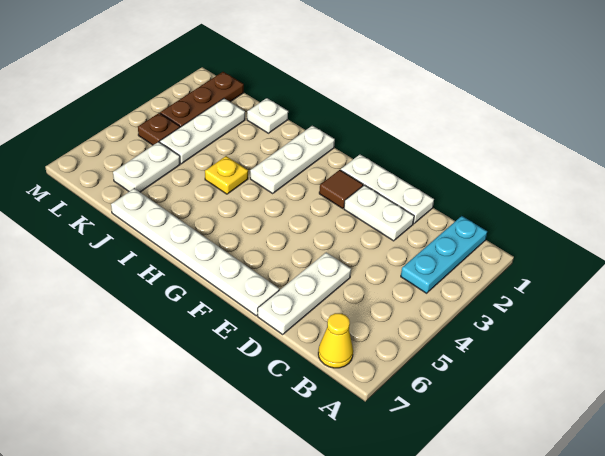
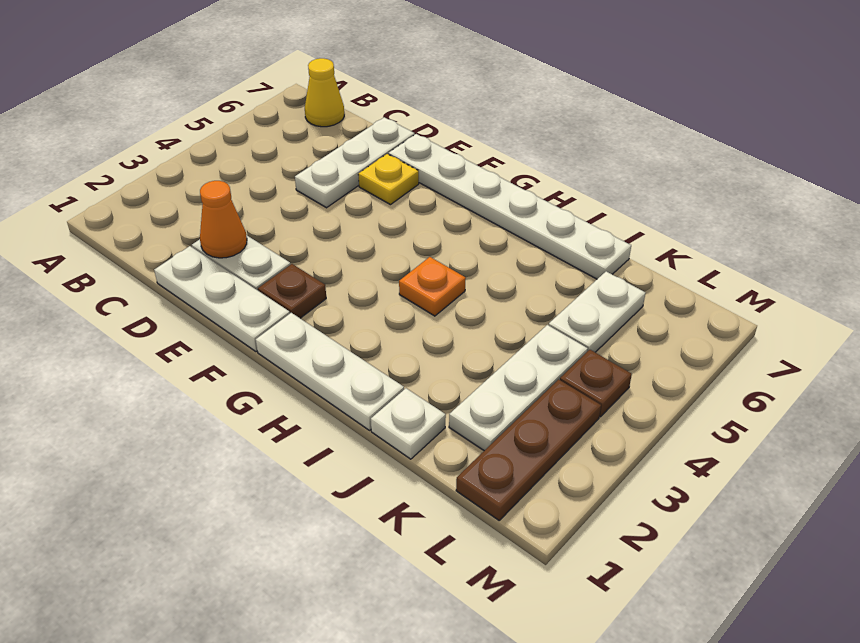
cyan plate B1:B3 level 1 -> none
none -> orange cone D2 level 2
brown tile F2 level 1 -> brown plate F2 level 1
white plate H1:H3 level 1 -> white plate G1:I1 level 1
none -> orange plate H4 level 1
yellow plate I4 level 1 -> yellow plate E6 level 1

